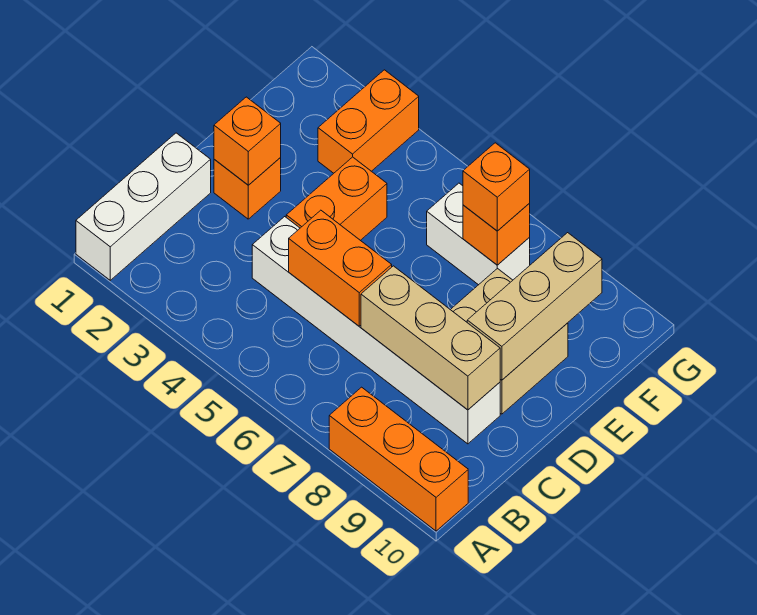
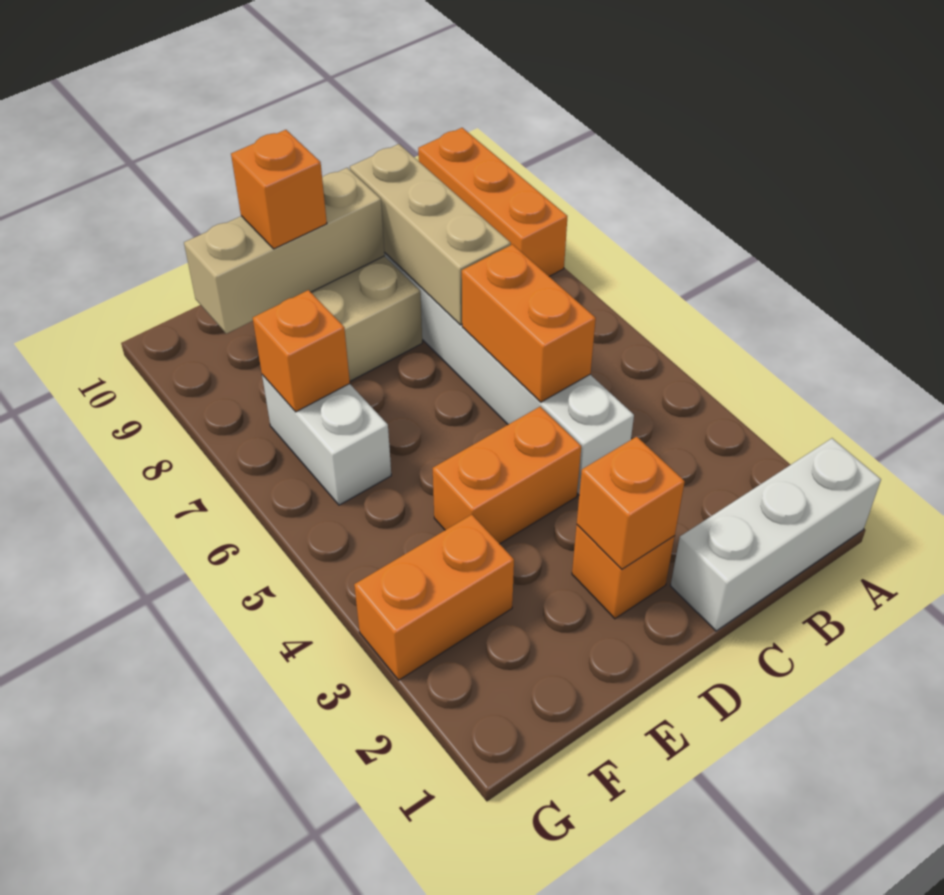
orange brick F7 level 3 -> orange brick E9 level 3

